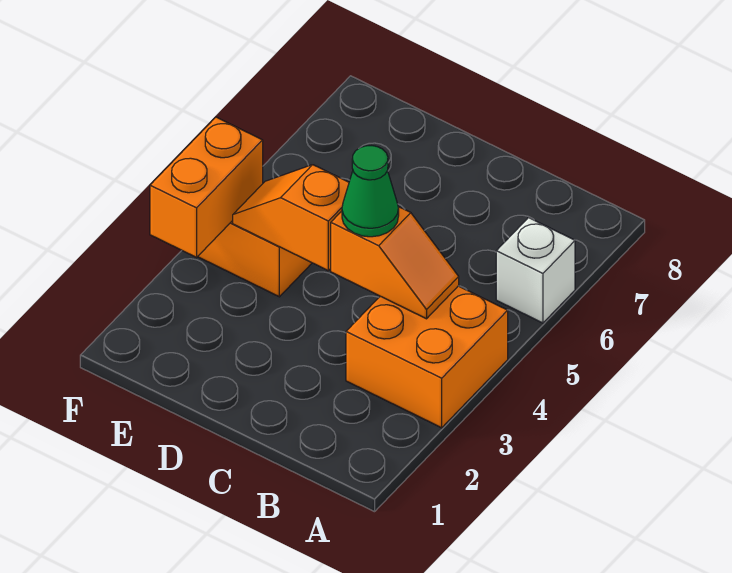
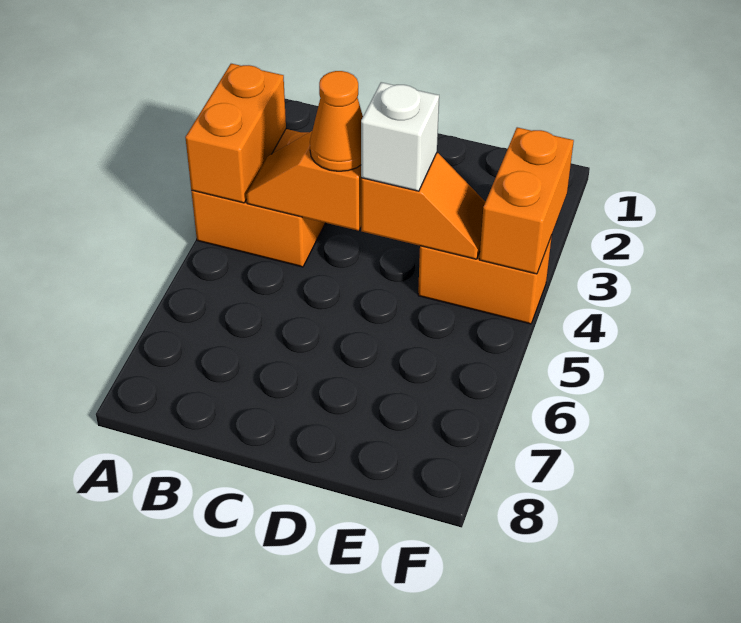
none -> orange brick A3:A4 level 2
white brick A6 level 1 -> white brick D4 level 3
green cone C4 level 3 -> orange cone C4 level 3

